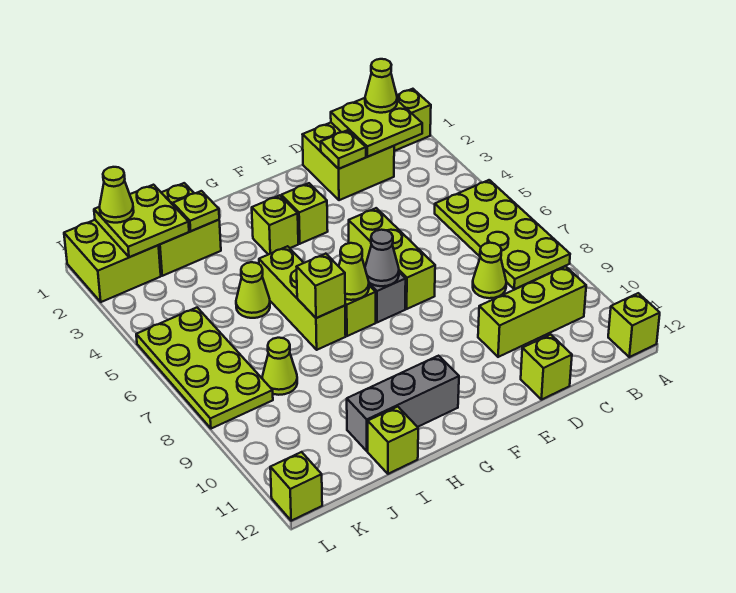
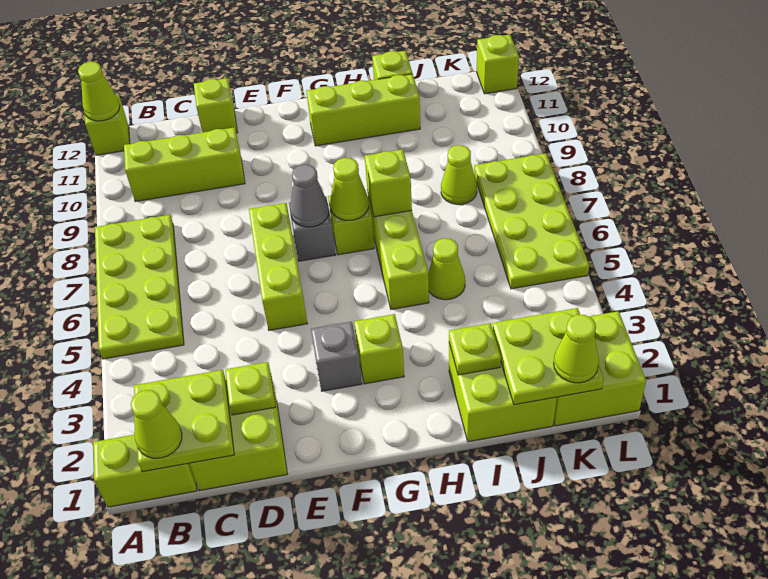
lime cone C8 level 1 -> lime cone A12 level 2
lime brick F3 level 1 -> grey brick F3 level 1
grey brick G11:I11 level 1 -> lime brick G11:I11 level 1

